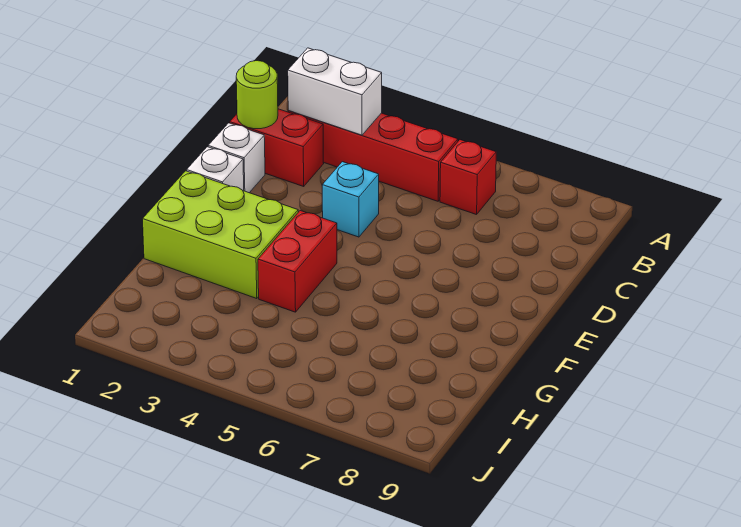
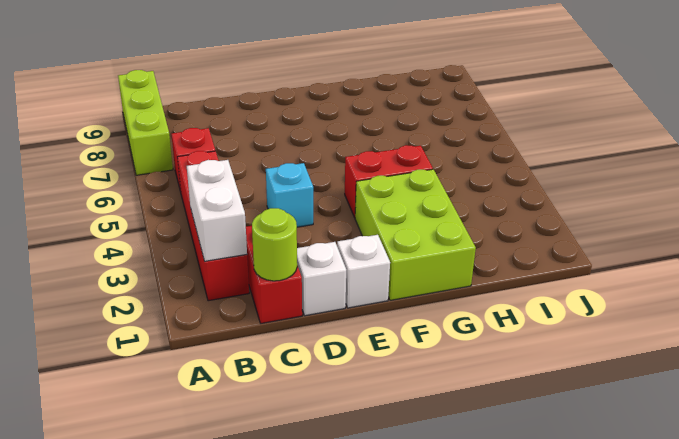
none -> lime brick A7:A9 level 1

